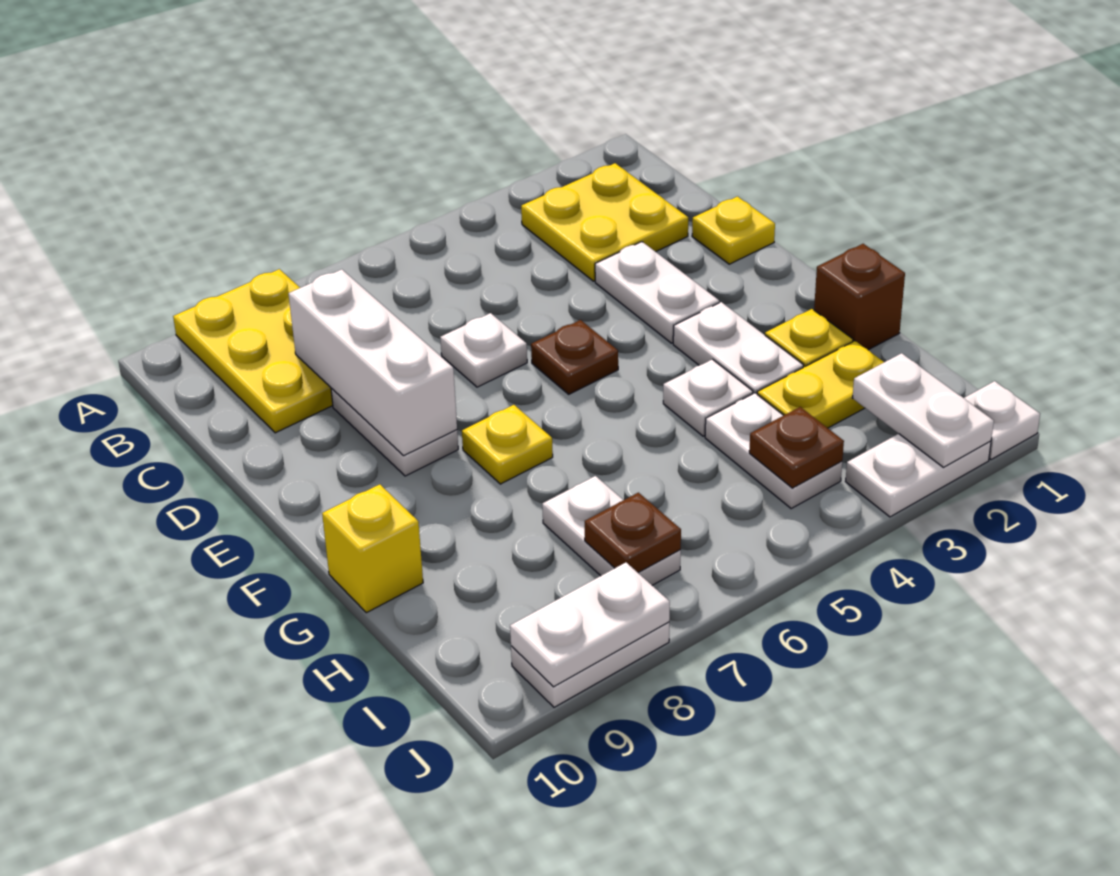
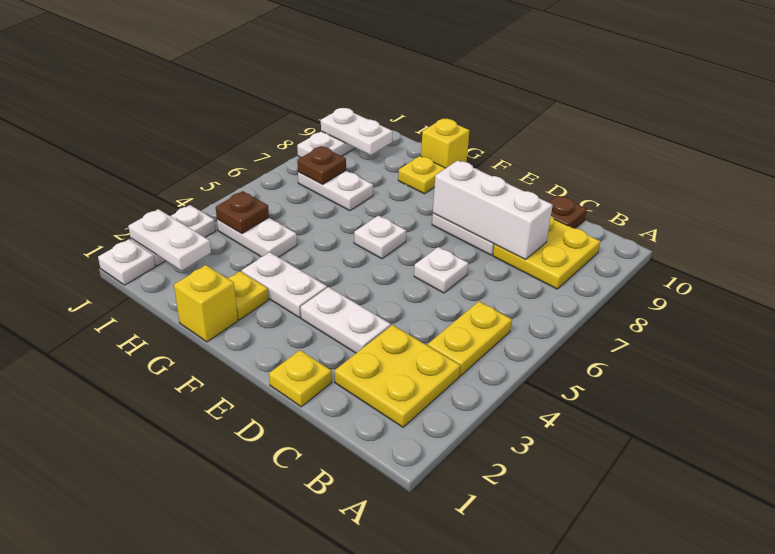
yellow plate A8:C9 level 1 -> yellow plate B8:C9 level 1
brown plate E5 level 1 -> brown plate C10 level 1
yellow plate F7 level 1 -> yellow plate G9 level 1
brown brick G1 level 1 -> yellow brick G1 level 1
white plate G4 level 1 -> white plate F6 level 1
yellow plate H2:H3 level 1 -> yellow plate B4:B5 level 1
white plate J8:J9 level 2 -> white plate I9:J9 level 2

